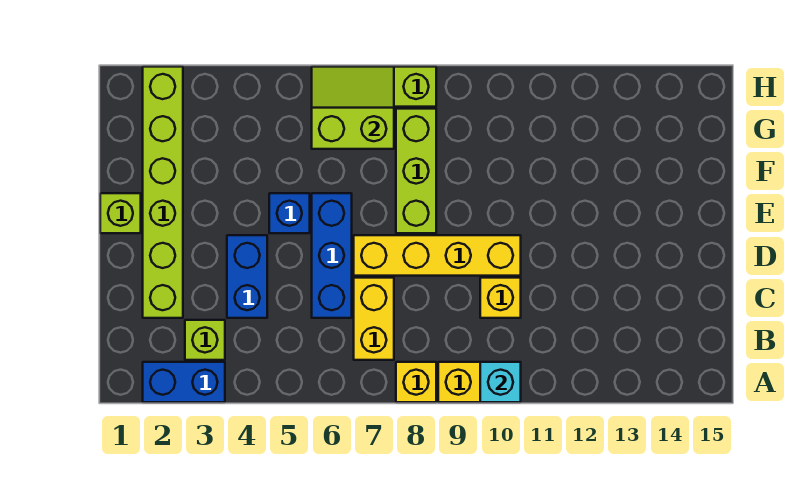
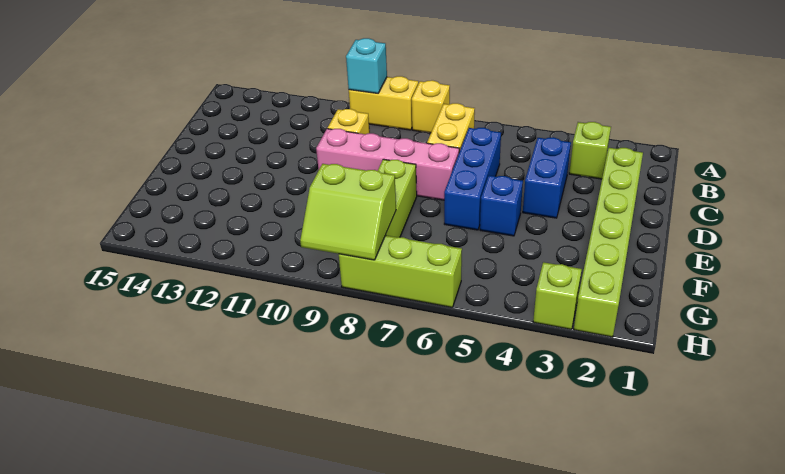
blue brick A2:A3 level 1 -> none
yellow brick D7:D10 level 1 -> pink brick D7:D10 level 1
lime brick E1 level 1 -> lime brick H3 level 1
lime slope G6:H7 level 2 top G -> lime slope G8:H9 level 2 top G

